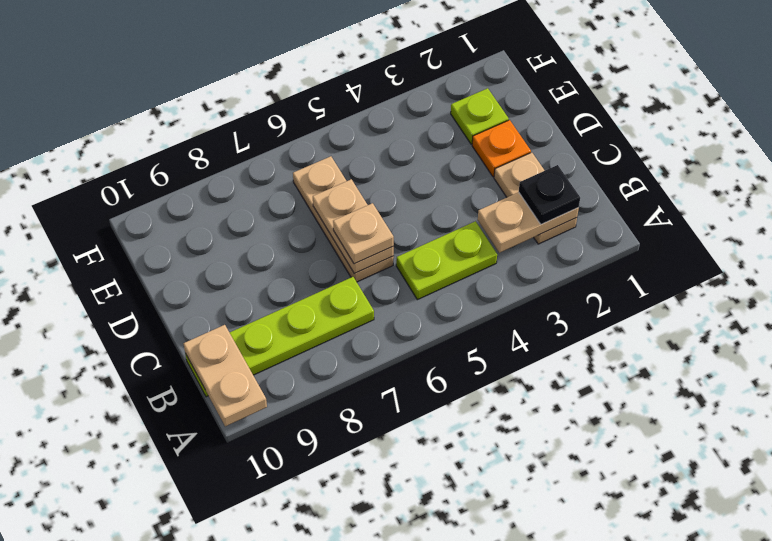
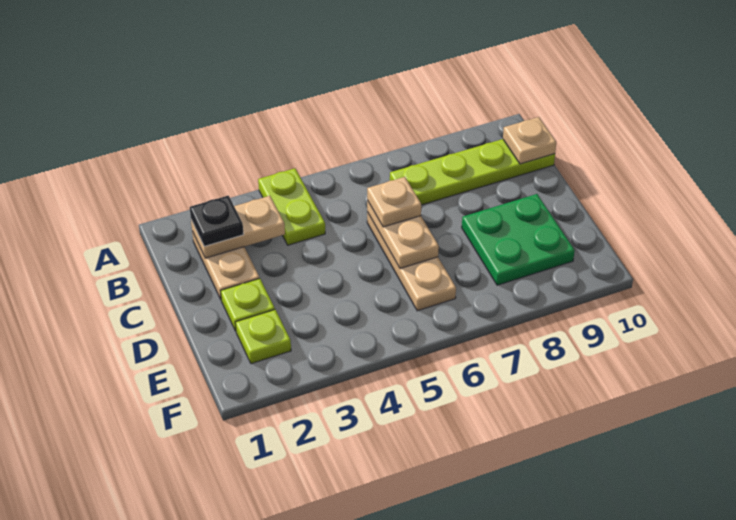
tan plate A10:B10 level 2 -> tan plate B10 level 2
lime plate B4:B5 level 1 -> lime plate A4:B4 level 1
orange plate D2 level 1 -> lime plate D2 level 1
none -> green plate D8:E9 level 1

